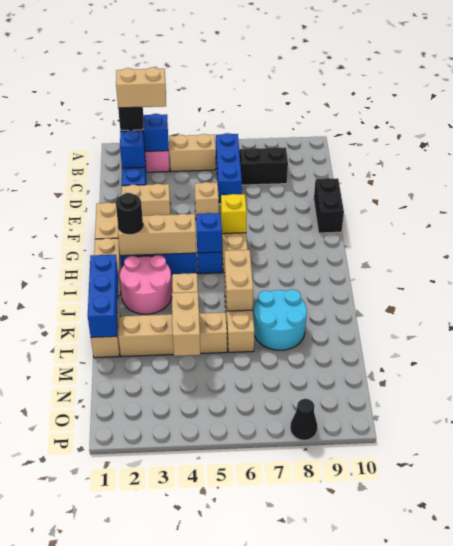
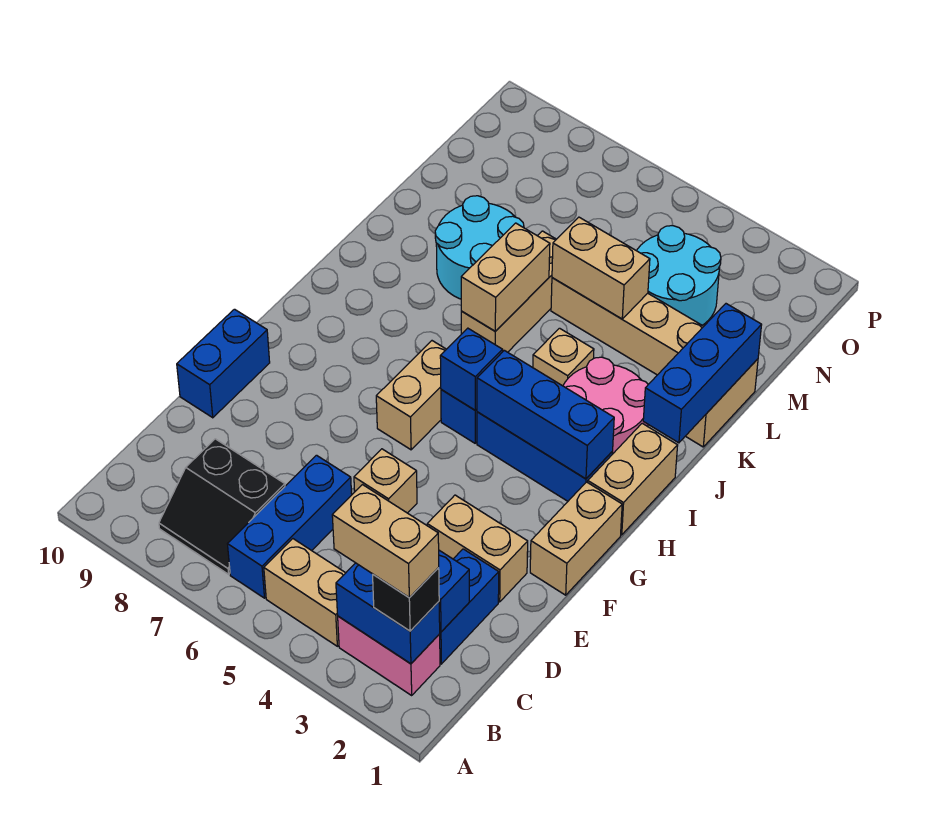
black brick E10:F10 level 1 -> blue brick E10:F10 level 1
yellow brick G6 level 2 -> none
tan brick H2:H4 level 2 -> blue brick H2:H4 level 2
black round brick H2 level 3 -> none
tan brick L4:M4 level 2 -> tan brick L4:L5 level 2
none -> cyan round brick M3:N4 level 1
black cone P8 level 1 -> none

